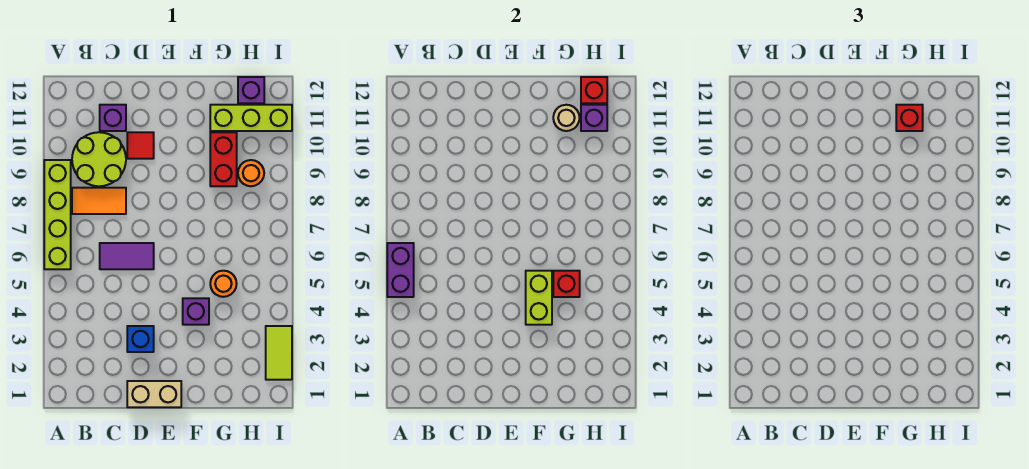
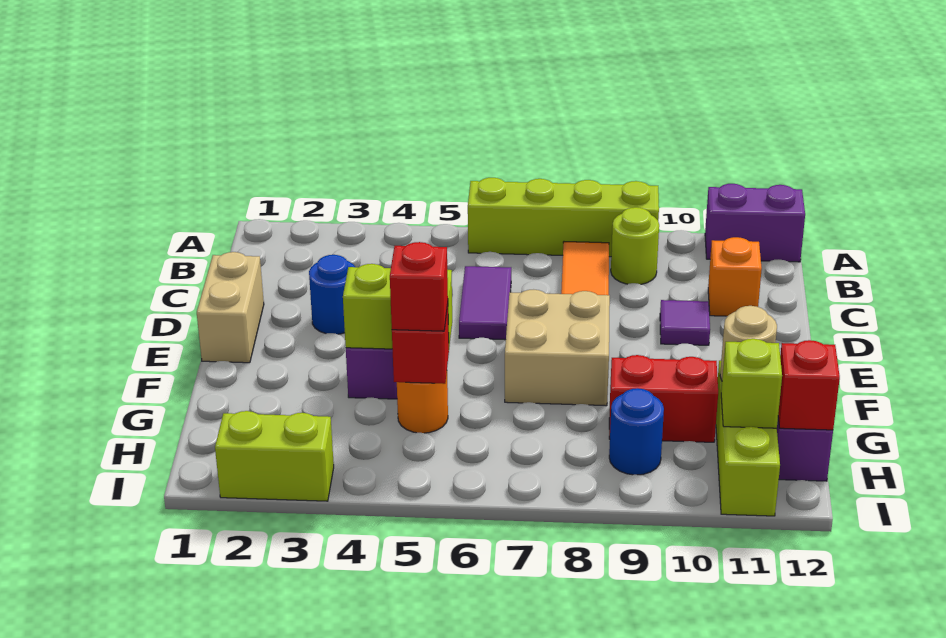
purple brick A5:A6 level 2 -> purple brick A11:A12 level 1
lime round brick B9:C10 level 1 -> lime round brick B9 level 1
purple brick C11 level 1 -> orange brick C11 level 1
blue brick D3 level 1 -> blue round brick D3 level 1
red tile D10 level 1 -> purple tile D10 level 1
none -> tan brick E7:F8 level 1
red brick G11 level 3 -> red brick G5 level 3
orange round brick H9 level 1 -> blue round brick H9 level 1
purple brick H11 level 2 -> lime brick H11 level 2
lime tile I2:I3 level 1 -> lime brick I2:I3 level 1

